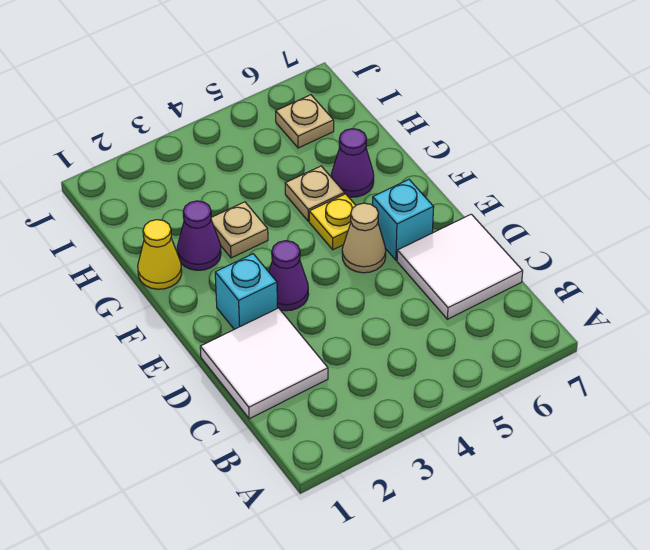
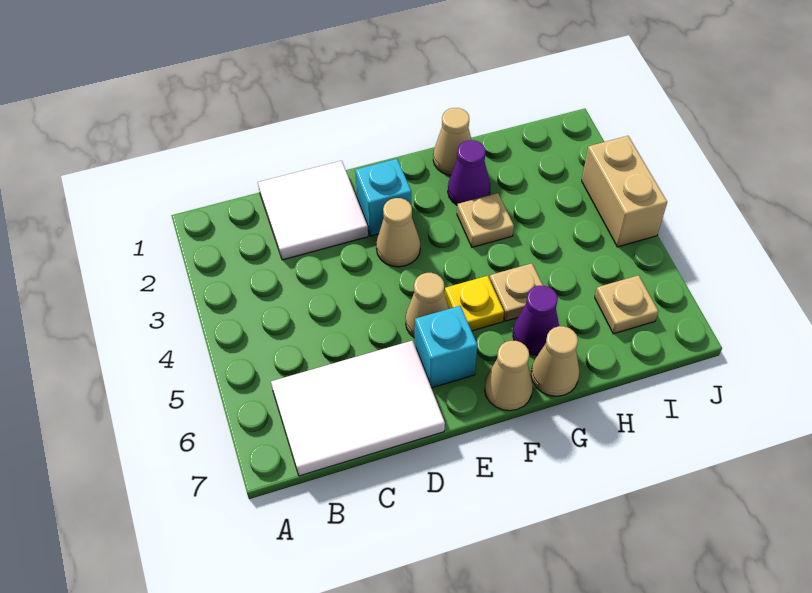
white tile C6:D7 level 1 -> white tile B6:D7 level 1
purple cone E3 level 1 -> tan cone E3 level 1
none -> tan cone F7 level 1
yellow cone G1 level 1 -> tan cone G1 level 1
none -> tan cone G7 level 1
none -> tan brick J3:J4 level 1

